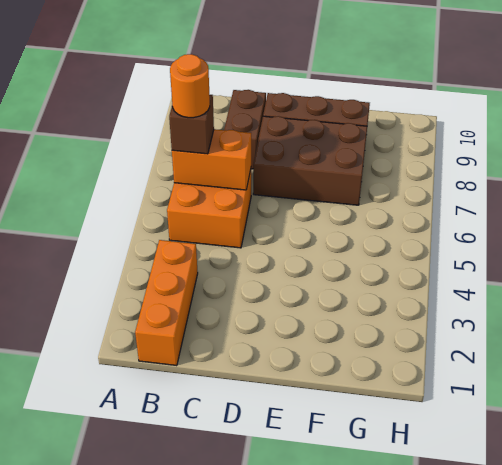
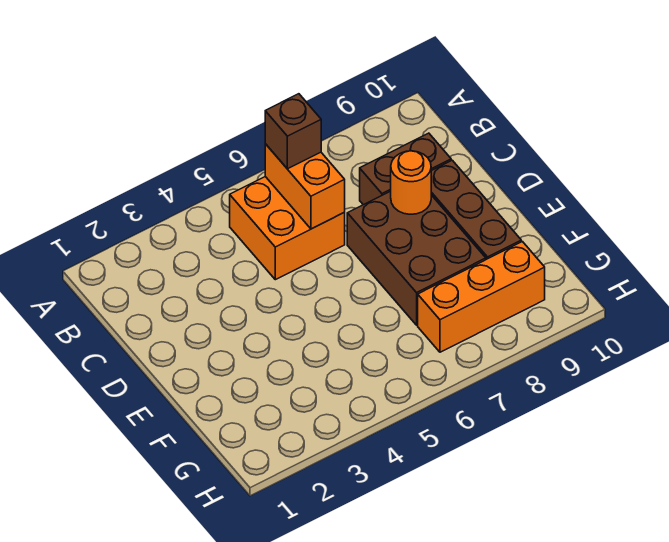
orange brick B1:B3 level 1 -> orange brick G7:G9 level 1
orange round brick B6 level 4 -> orange round brick D8 level 2

